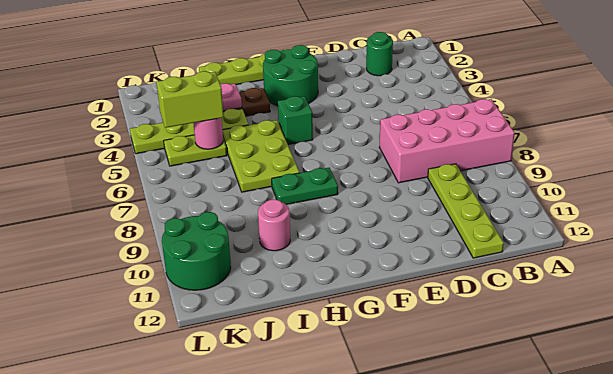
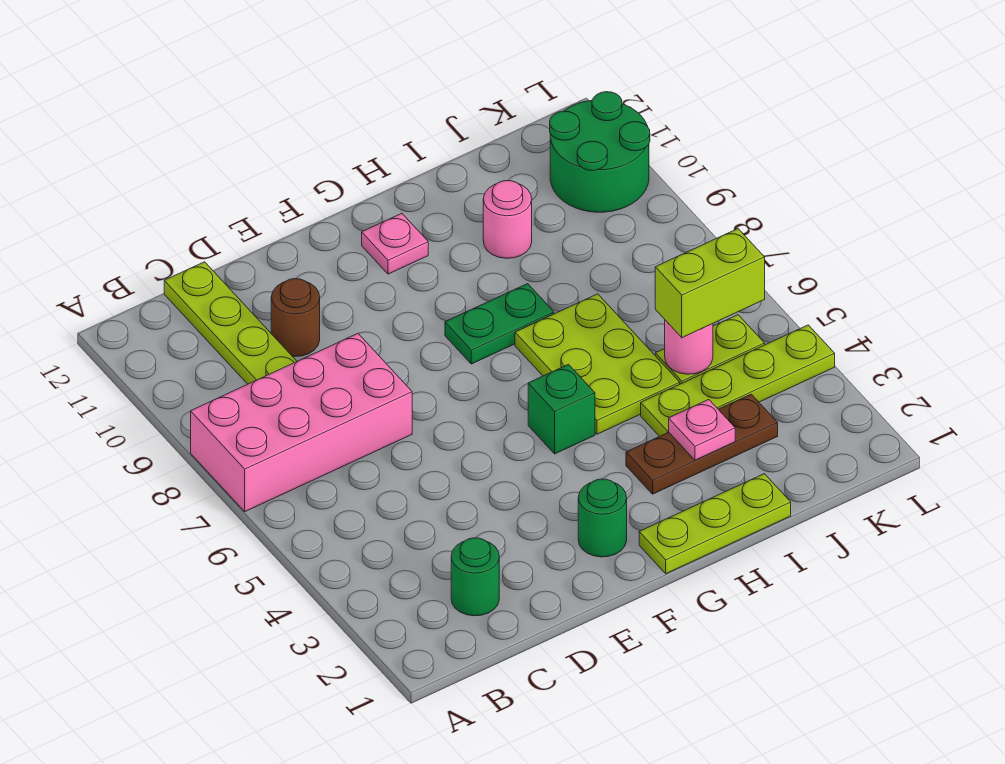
none -> brown round brick D10 level 1
green round brick F2:G3 level 1 -> green round brick F2 level 1
none -> pink plate G11 level 1

